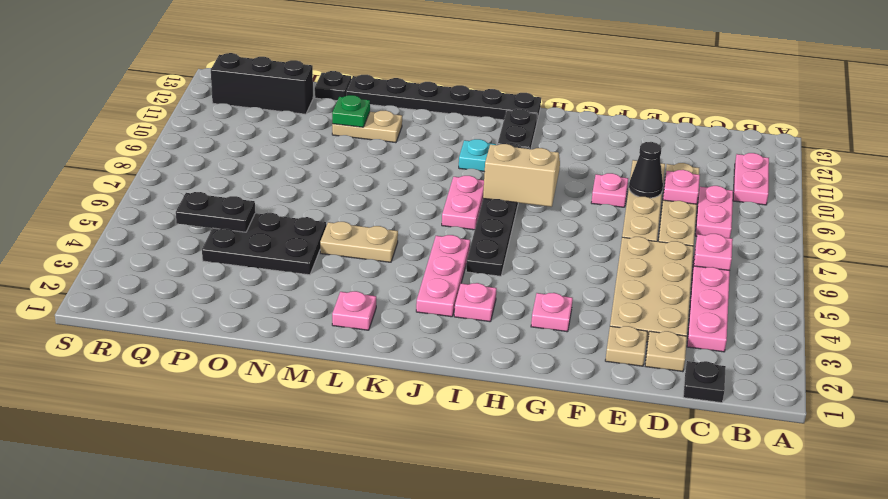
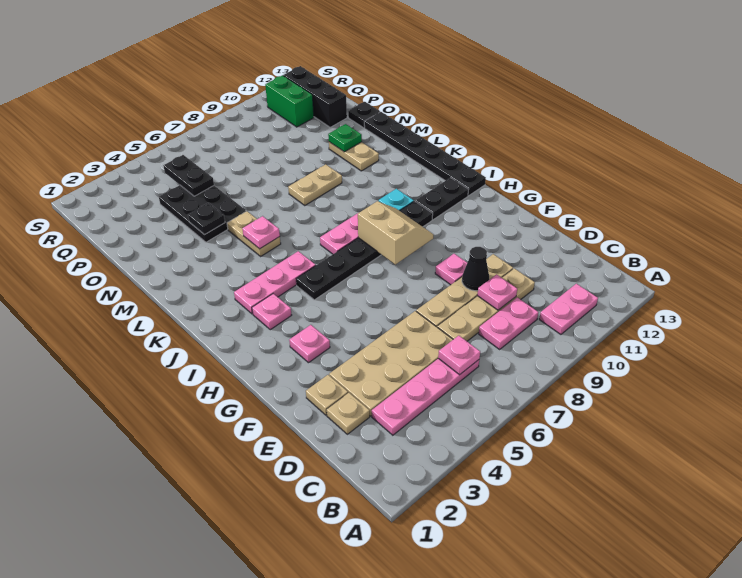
black plate C1 level 1 -> black plate N4 level 2
pink plate L2 level 1 -> pink plate L5 level 2
none -> tan plate M8:M9 level 1
none -> green brick Q11:R11 level 1

